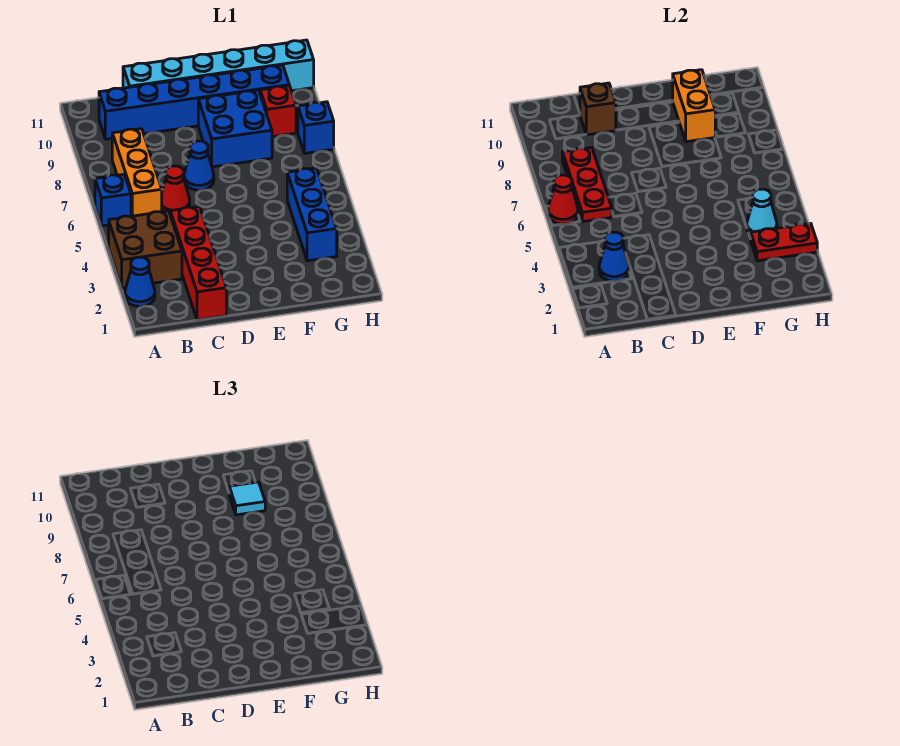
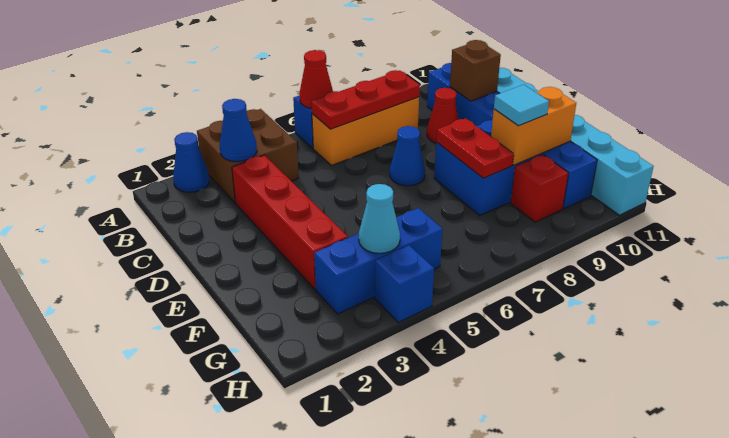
red brick C1:C4 level 1 -> red brick C3:F3 level 1
red cone C6 level 1 -> red cone C9 level 1
red plate G3:H3 level 2 -> red plate E8:F8 level 2
blue brick H8 level 1 -> blue brick H4 level 1

